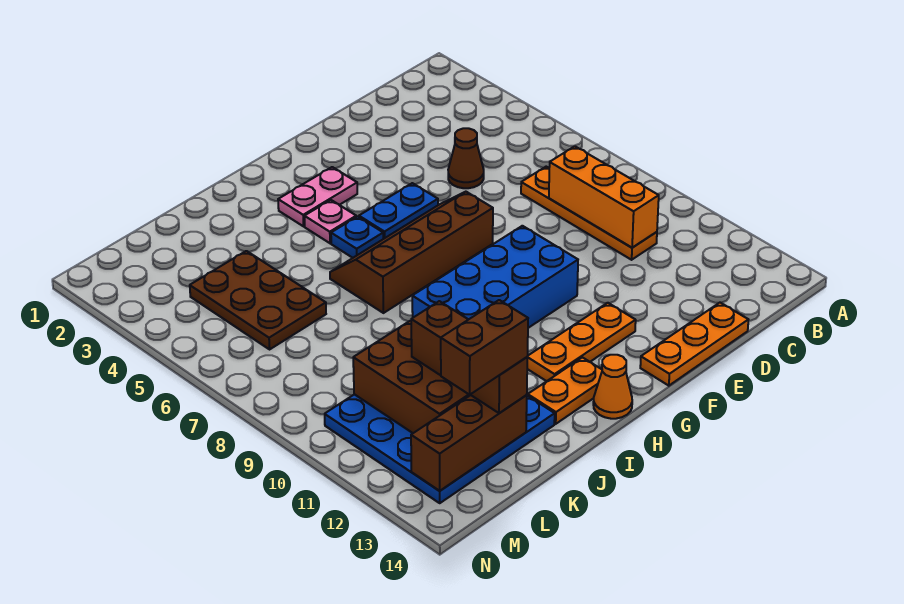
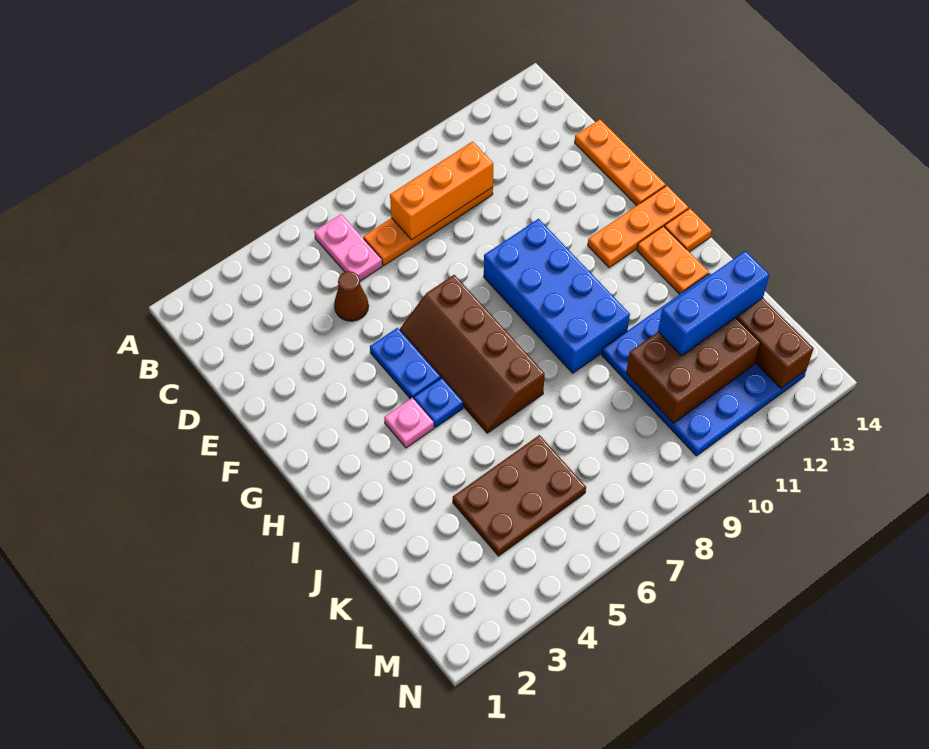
orange plate F12:H12 level 1 -> orange plate G12:G14 level 1
pink plate G3:H3 level 1 -> pink plate B6:C6 level 1
orange cone H14 level 1 -> orange plate H14 level 1
brown brick K11:K13 level 3 -> blue brick K11:K13 level 3
brown brick K13:L13 level 4 -> none

